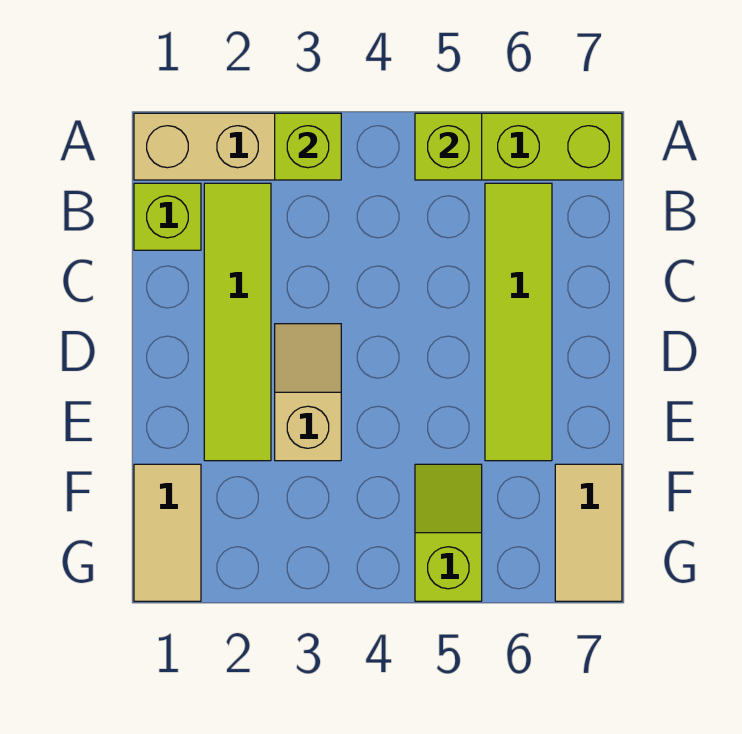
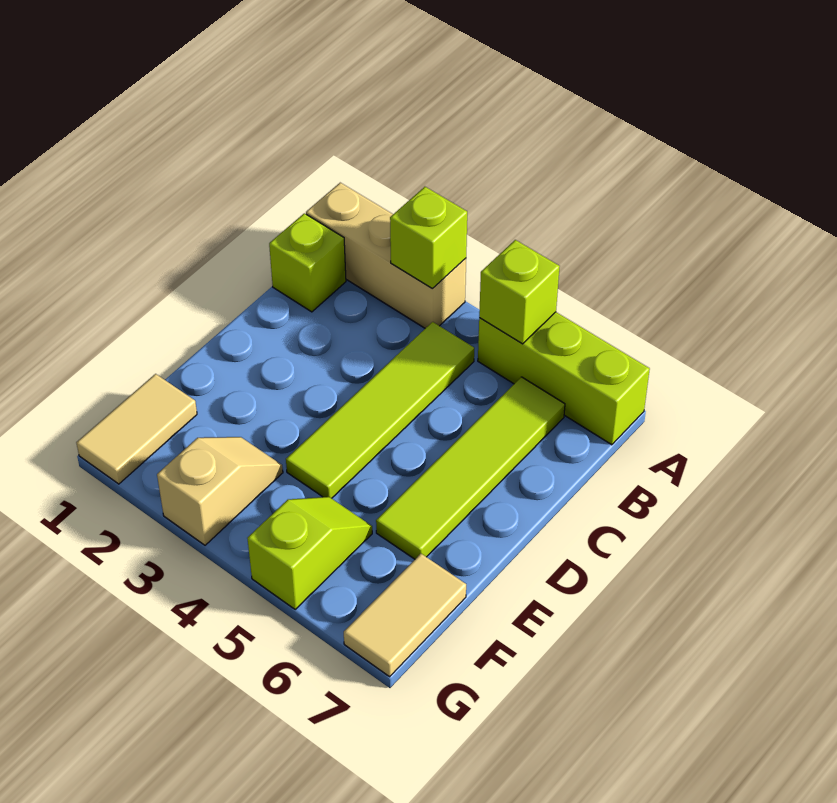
lime tile B2:E2 level 1 -> lime tile B4:E4 level 1
tan slope D3:E3 level 1 top E -> tan slope F3:G3 level 1 top G

